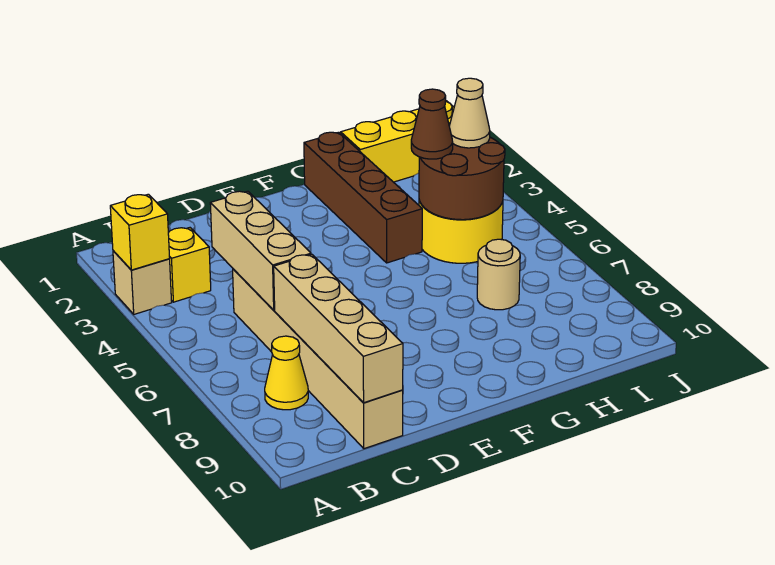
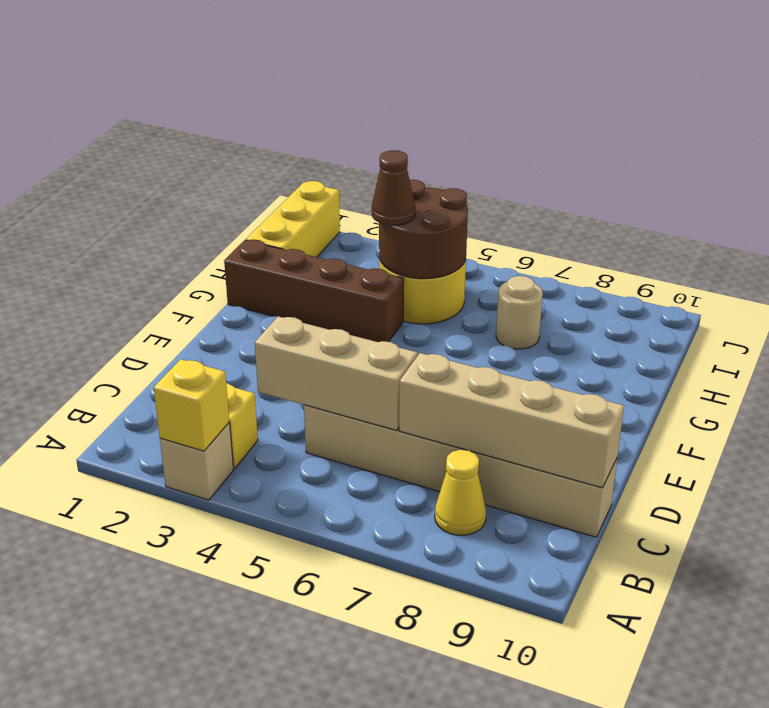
tan cone I4 level 3 -> none

